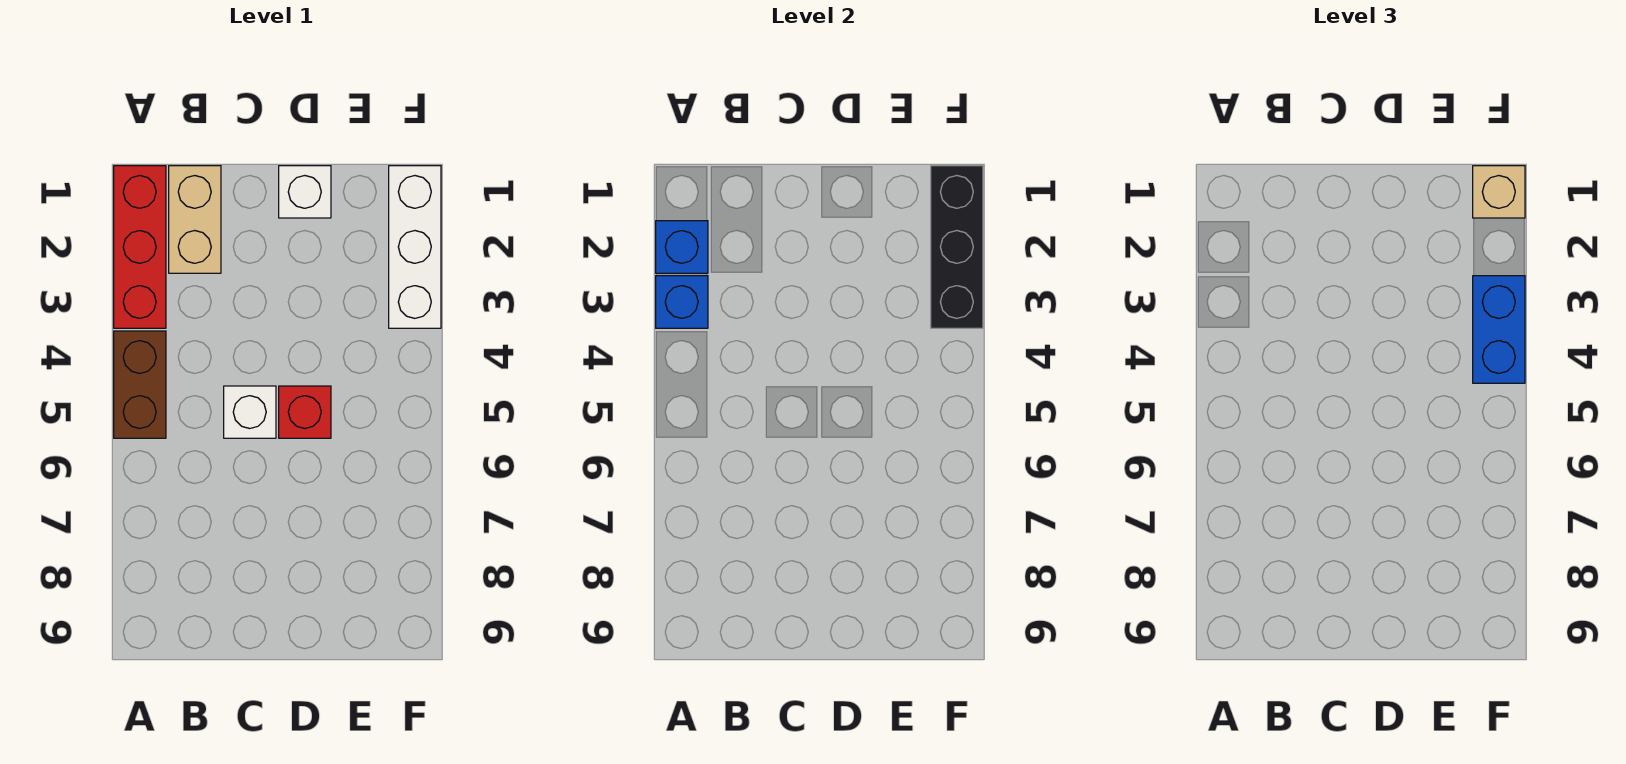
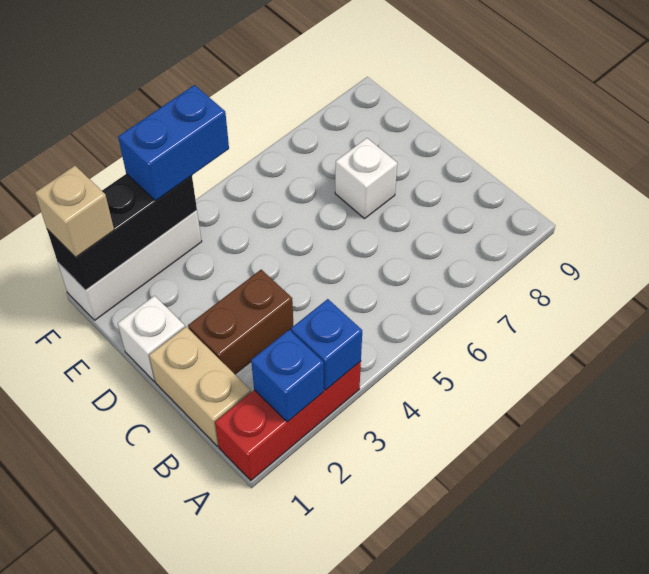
brown brick A4:A5 level 1 -> brown brick C2:C3 level 1
tan brick B1:B2 level 1 -> tan brick B1:C1 level 1
white brick C5 level 1 -> white brick D7 level 1
red brick D5 level 1 -> none

